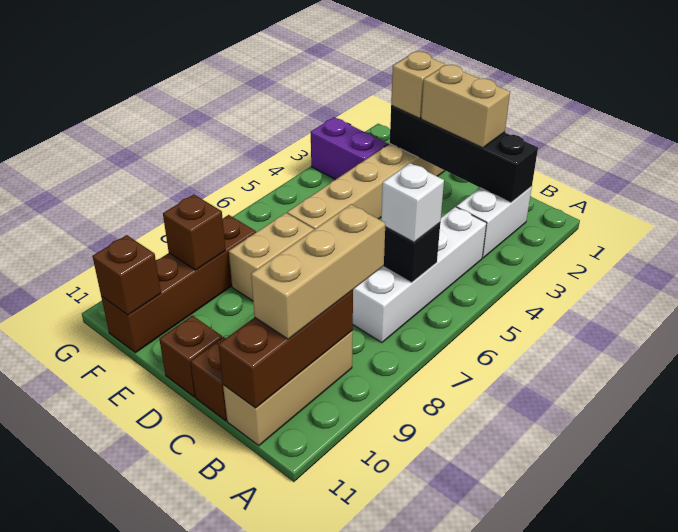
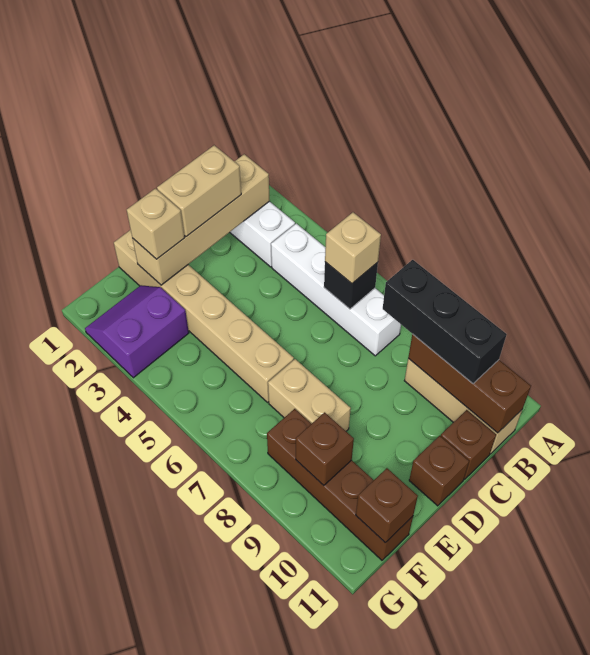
black brick B2:E2 level 2 -> tan brick B2:E2 level 2
white brick B6 level 3 -> tan brick B6 level 3
tan brick B8:B10 level 3 -> black brick B8:B10 level 3

